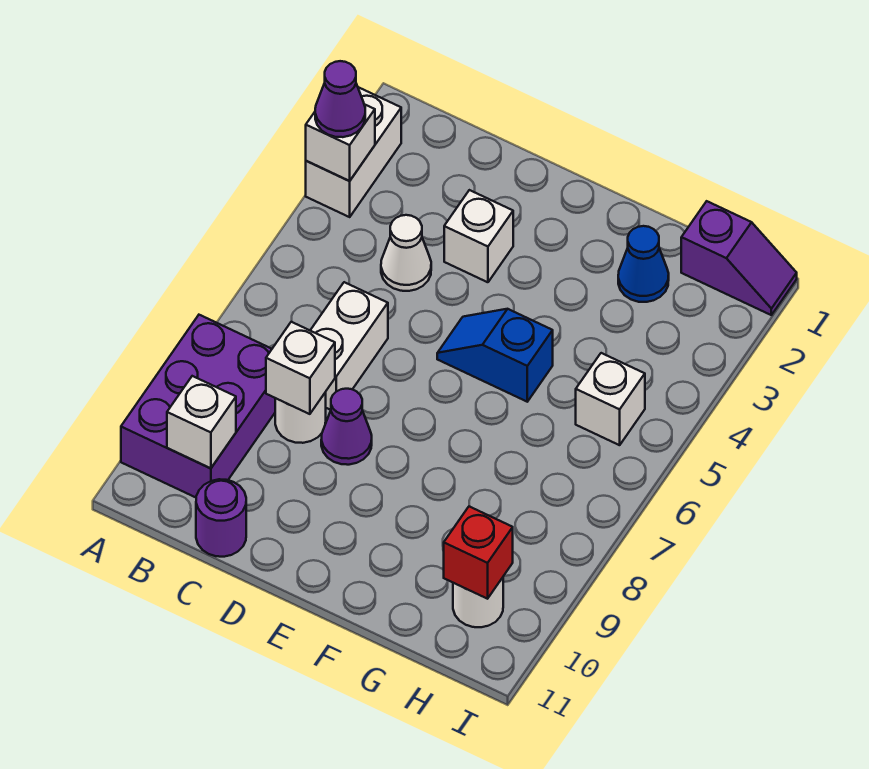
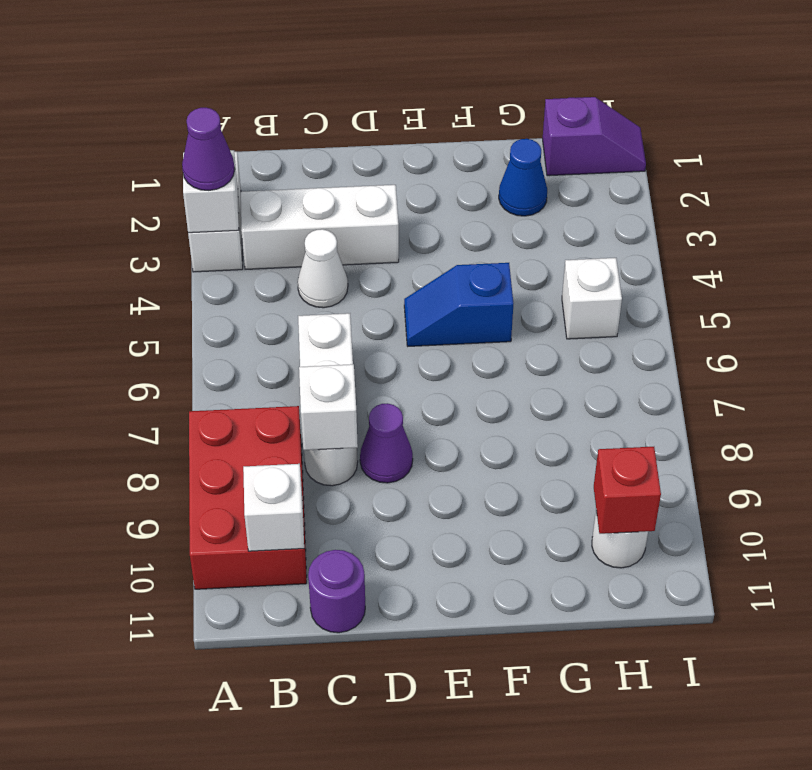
purple brick A8:B10 level 1 -> red brick A8:B10 level 1
white brick D3 level 1 -> white brick B3:D3 level 1

